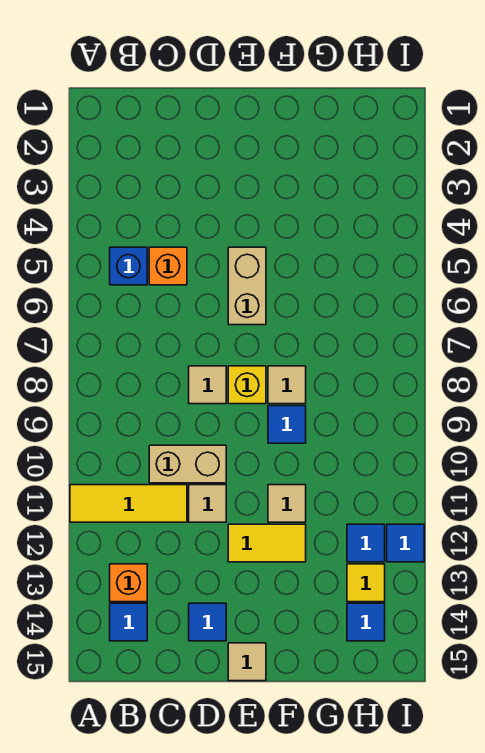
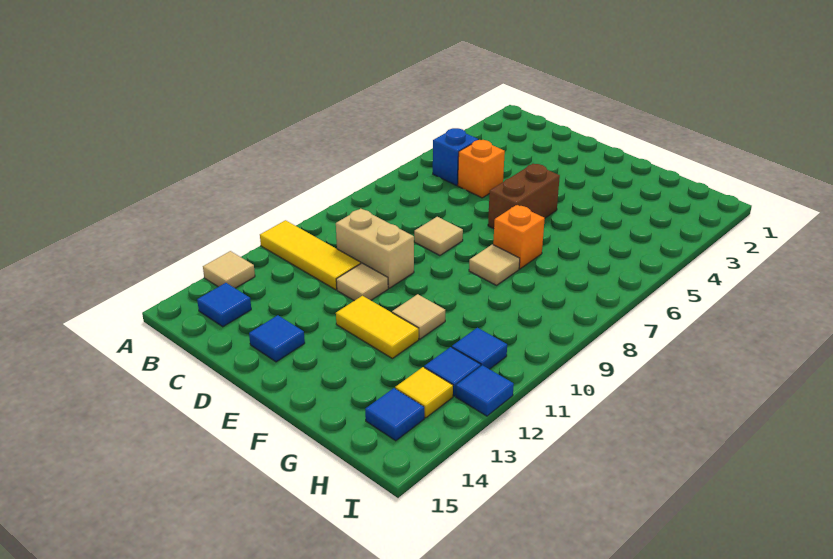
orange brick B13 level 1 -> orange brick F7 level 1
tan brick E5:E6 level 1 -> brown brick E5:E6 level 1
yellow brick E8 level 1 -> none
tan tile E15 level 1 -> tan tile A13 level 1
blue tile F9 level 1 -> blue tile H11 level 1

